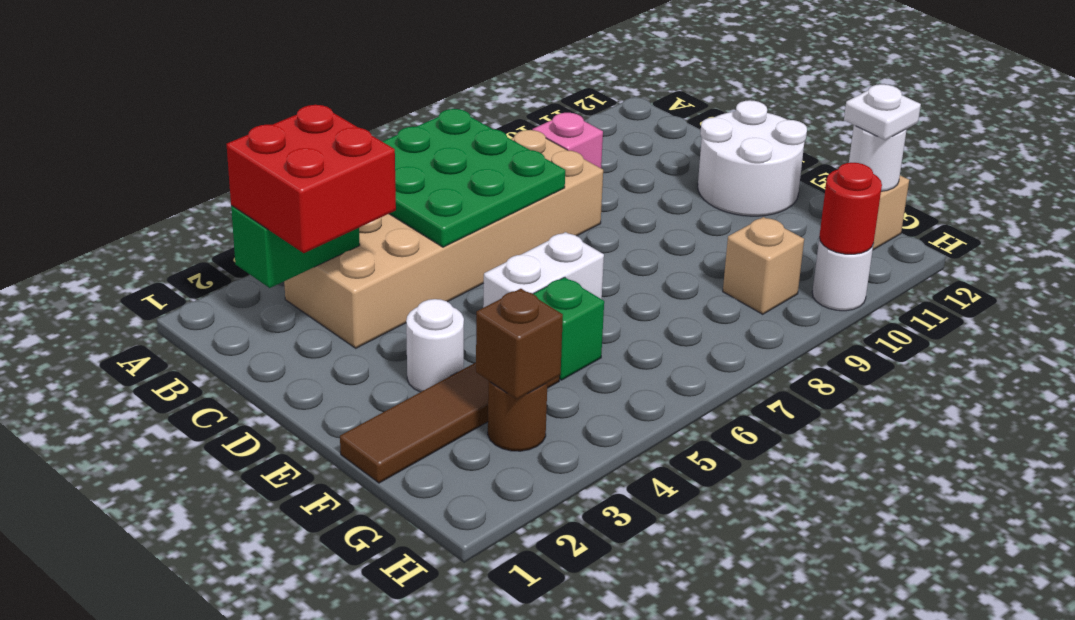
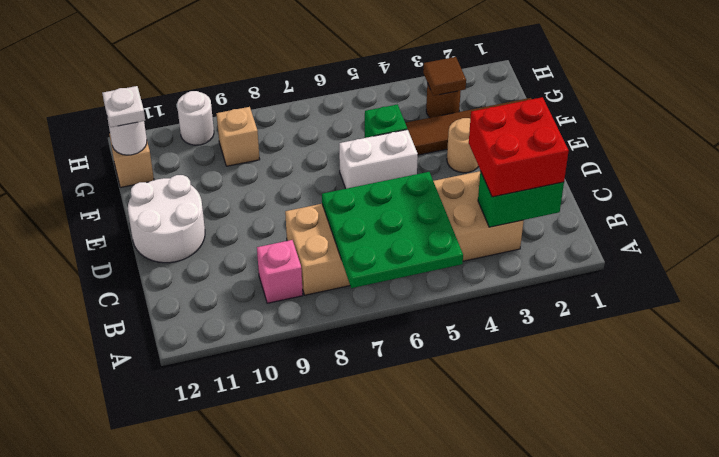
white round brick E3 level 1 -> tan round brick E3 level 1
brown brick G3 level 2 -> brown tile G3 level 2
red round brick H10 level 2 -> none

